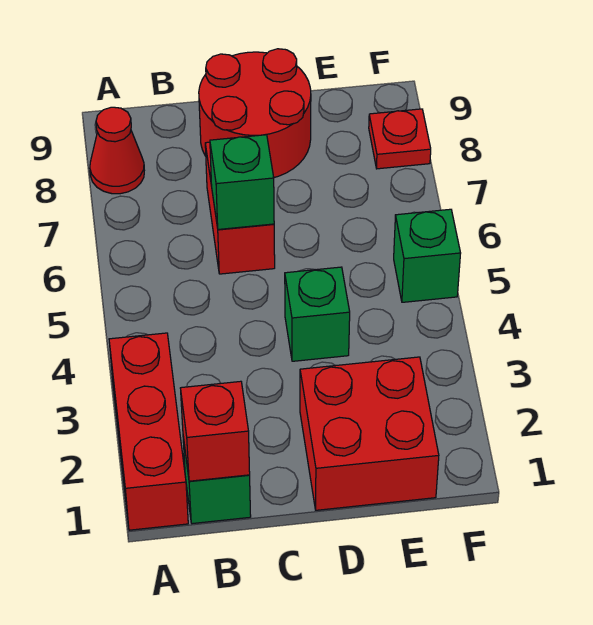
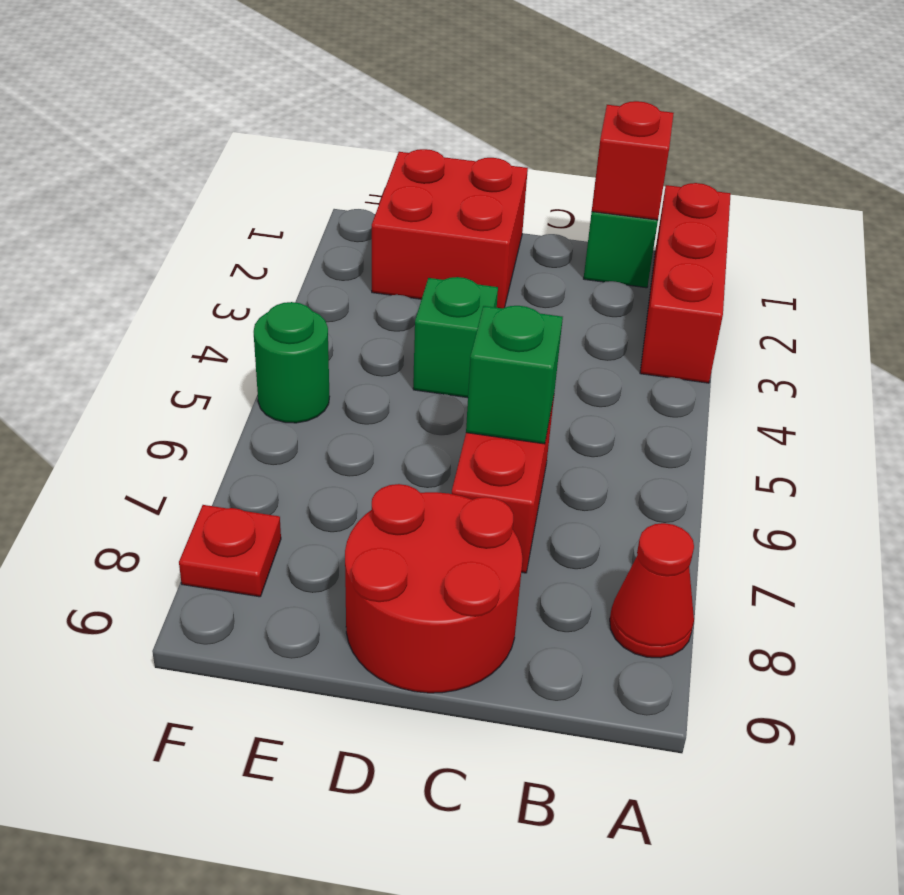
green brick F5 level 1 -> green round brick F5 level 1

